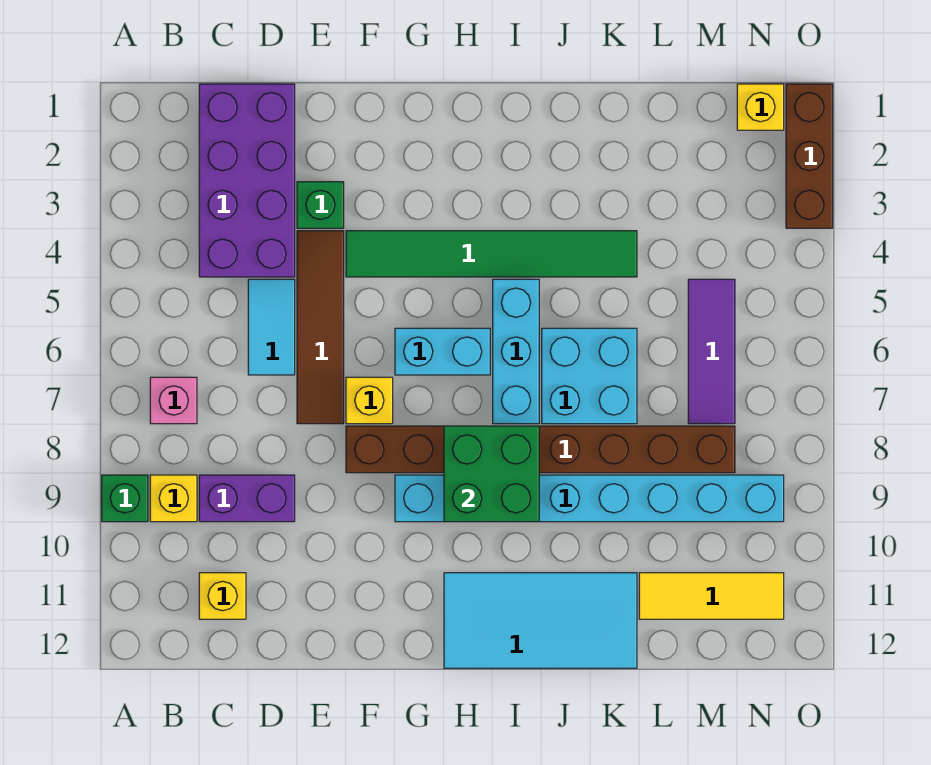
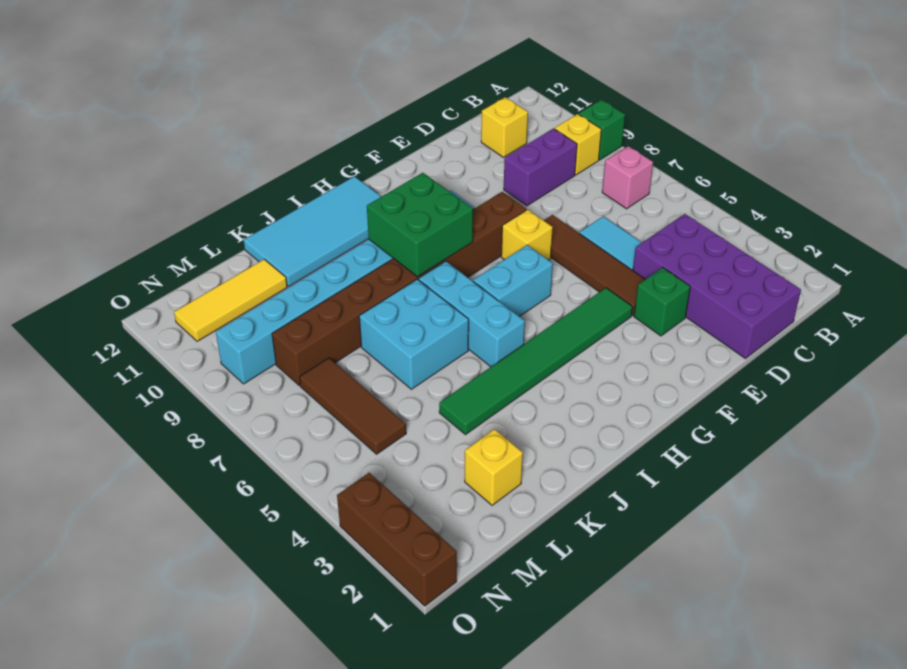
purple tile M5:M7 level 1 -> brown tile M5:M7 level 1
yellow brick N1 level 1 -> yellow brick L2 level 1

